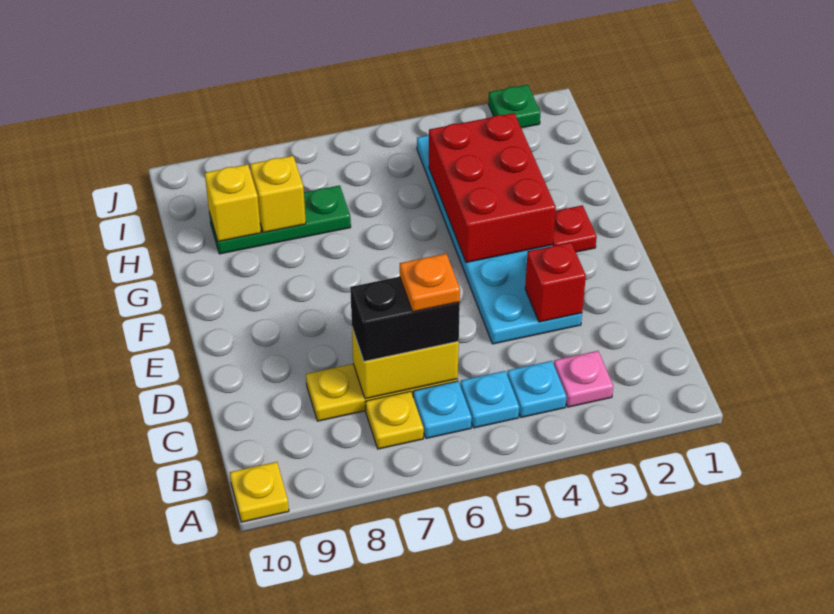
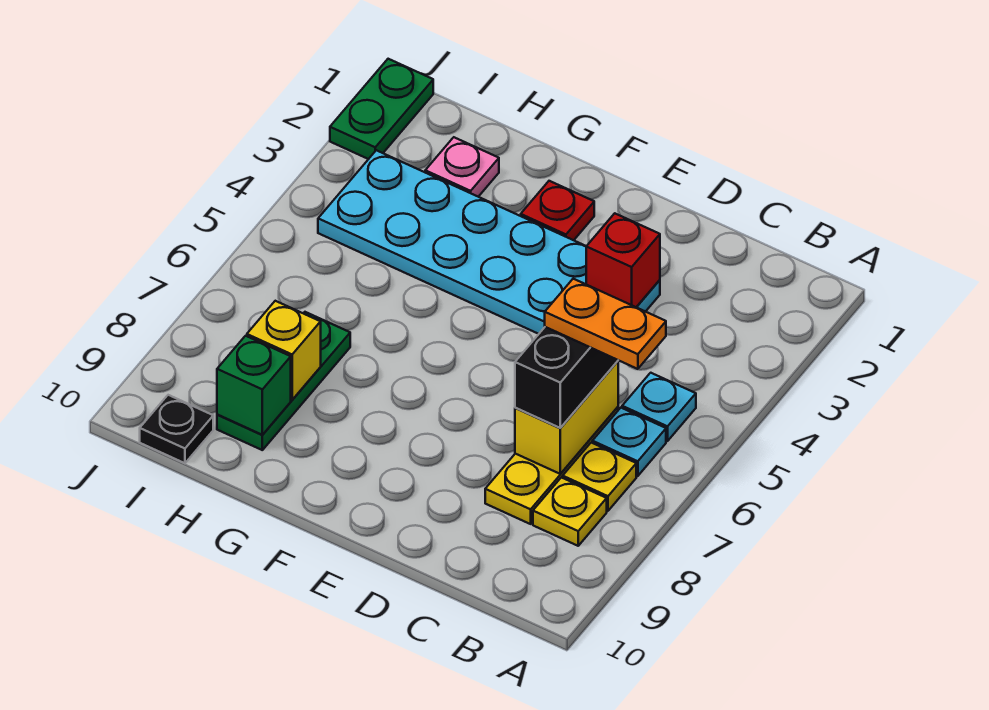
yellow plate A10 level 1 -> yellow plate B8 level 1
pink plate B3 level 1 -> pink plate H2 level 1
cyan plate B4 level 1 -> none
orange plate C6 level 4 -> orange plate B6:C6 level 4
red brick F3:H4 level 2 -> none
yellow brick H9 level 2 -> green brick H9 level 2
none -> black plate I10 level 1
green plate J2 level 1 -> green plate J1:J2 level 1

